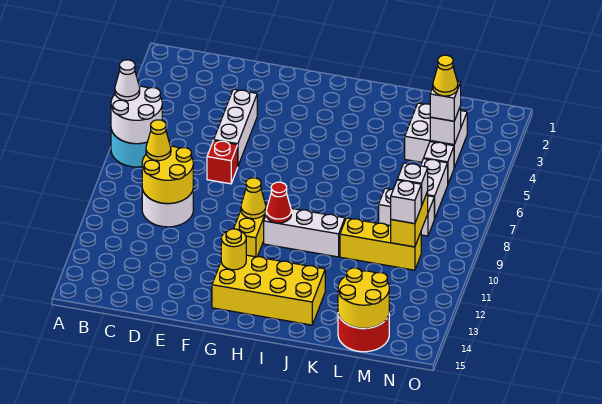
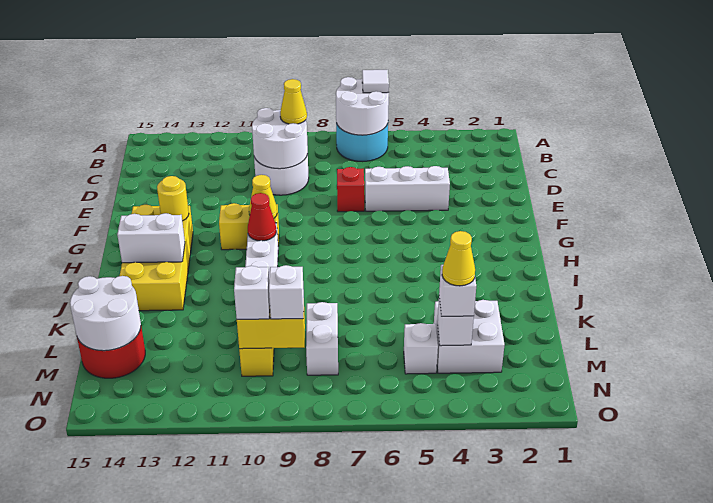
white cone A6 level 3 -> white tile A6 level 3
yellow round brick C9:D10 level 2 -> white round brick C9:D10 level 2
yellow round brick L14:M15 level 2 -> white round brick L14:M15 level 2
white brick M6:M7 level 1 -> white brick I13:I14 level 2

